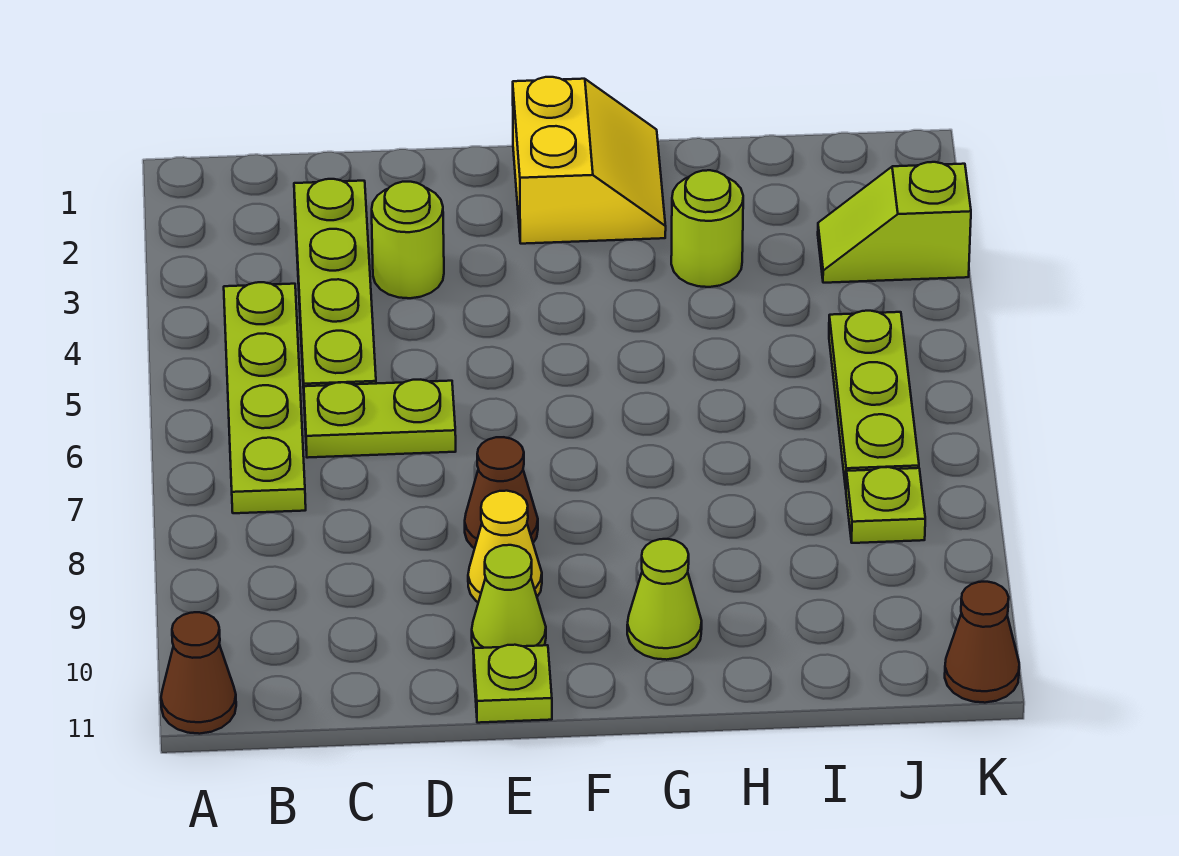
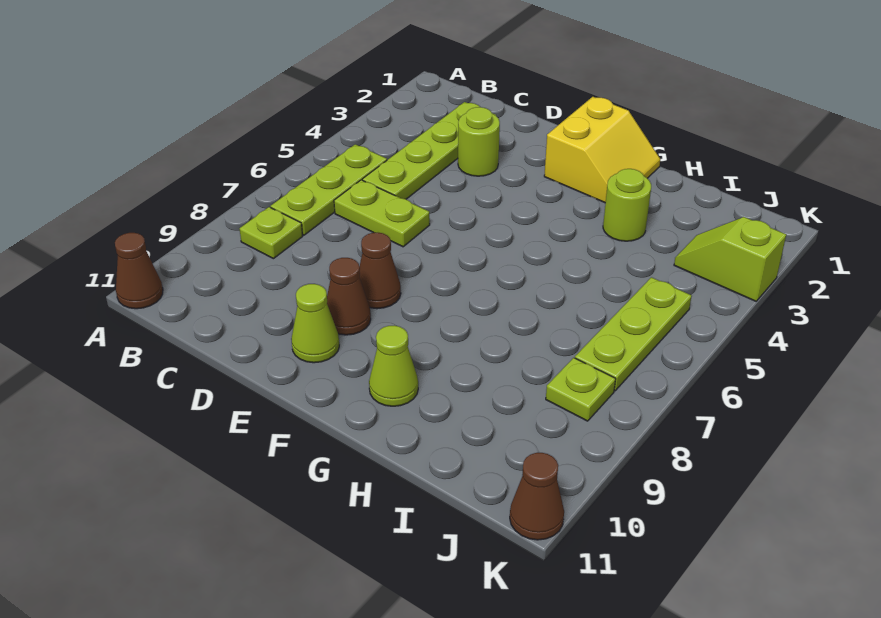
lime plate B4:B7 level 1 -> lime plate B5:B7 level 1
yellow cone E9 level 1 -> brown cone E9 level 1
lime plate E11 level 1 -> lime plate B8 level 1

